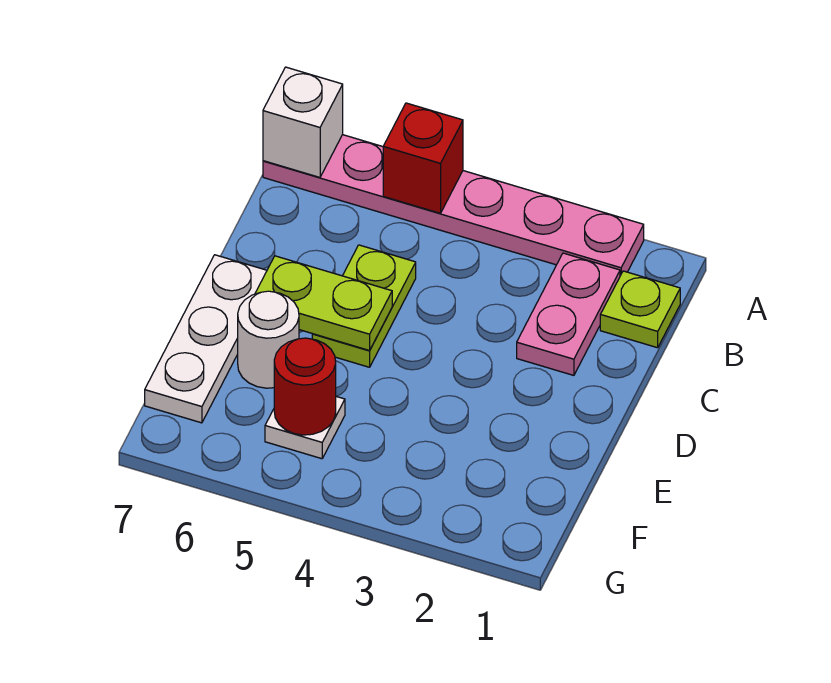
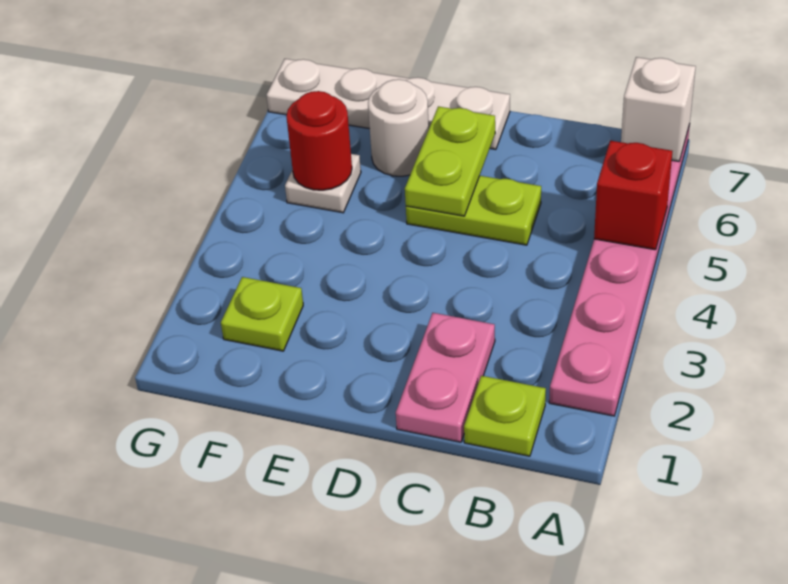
pink plate B2:C2 level 1 -> pink plate C1:C2 level 1
white plate D7:F7 level 1 -> white plate D7:G7 level 1
none -> lime plate F2 level 1

